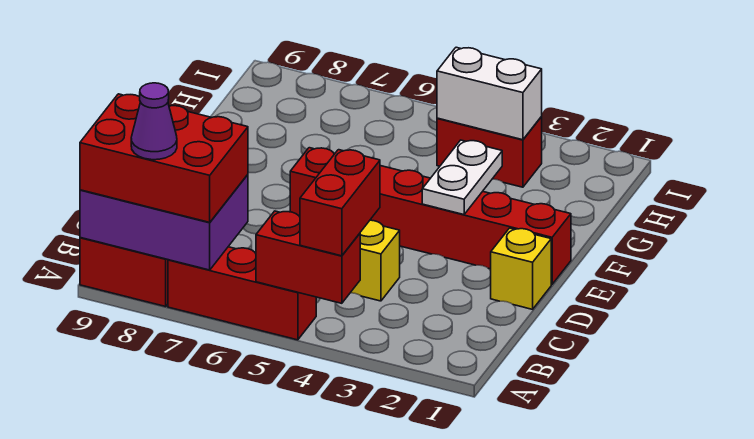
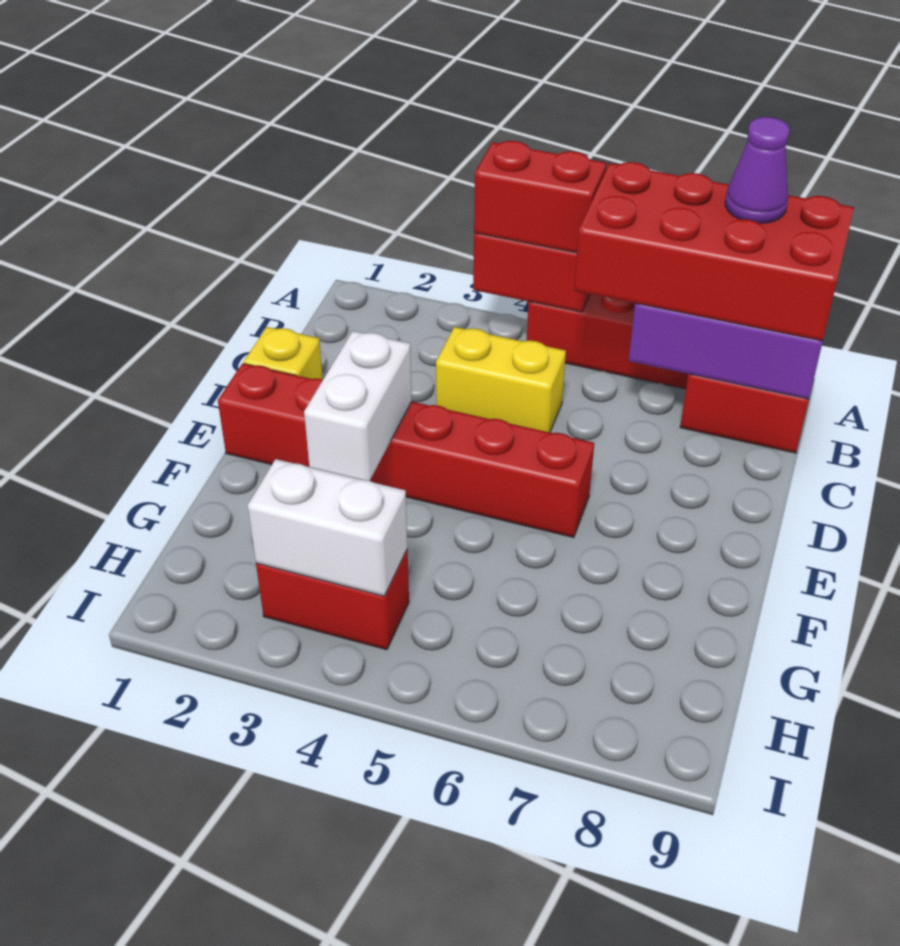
red brick A4:B4 level 3 -> red brick A4:A5 level 3
red brick A7:B9 level 3 -> red brick A6:B9 level 3
white plate E3:F3 level 2 -> white brick E3:F3 level 2

